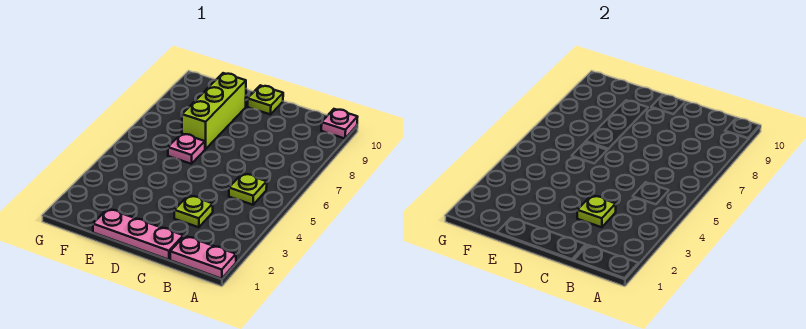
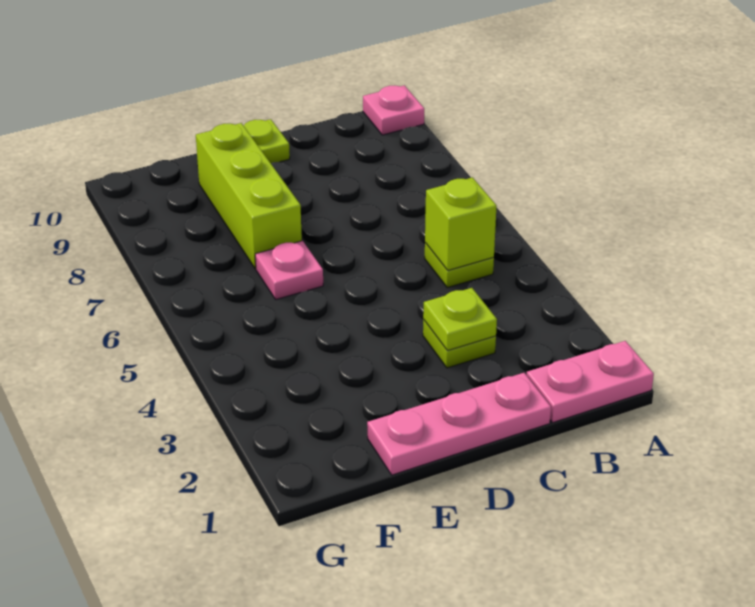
none -> lime brick B5 level 2

